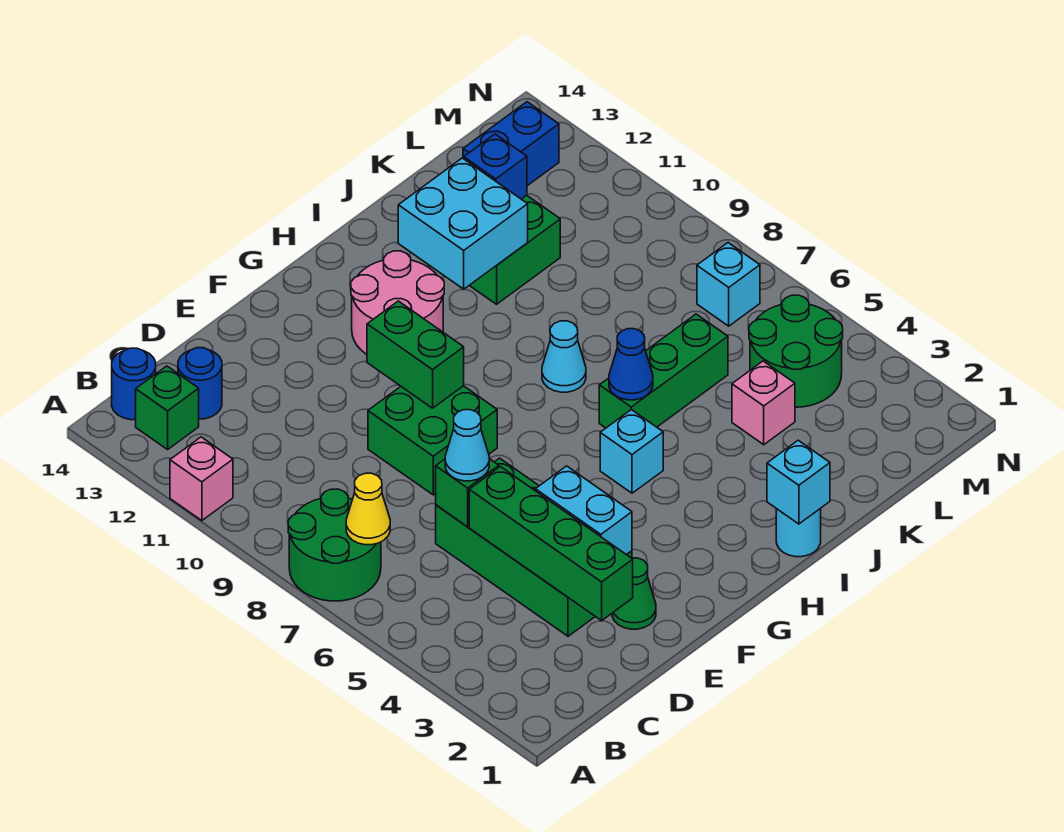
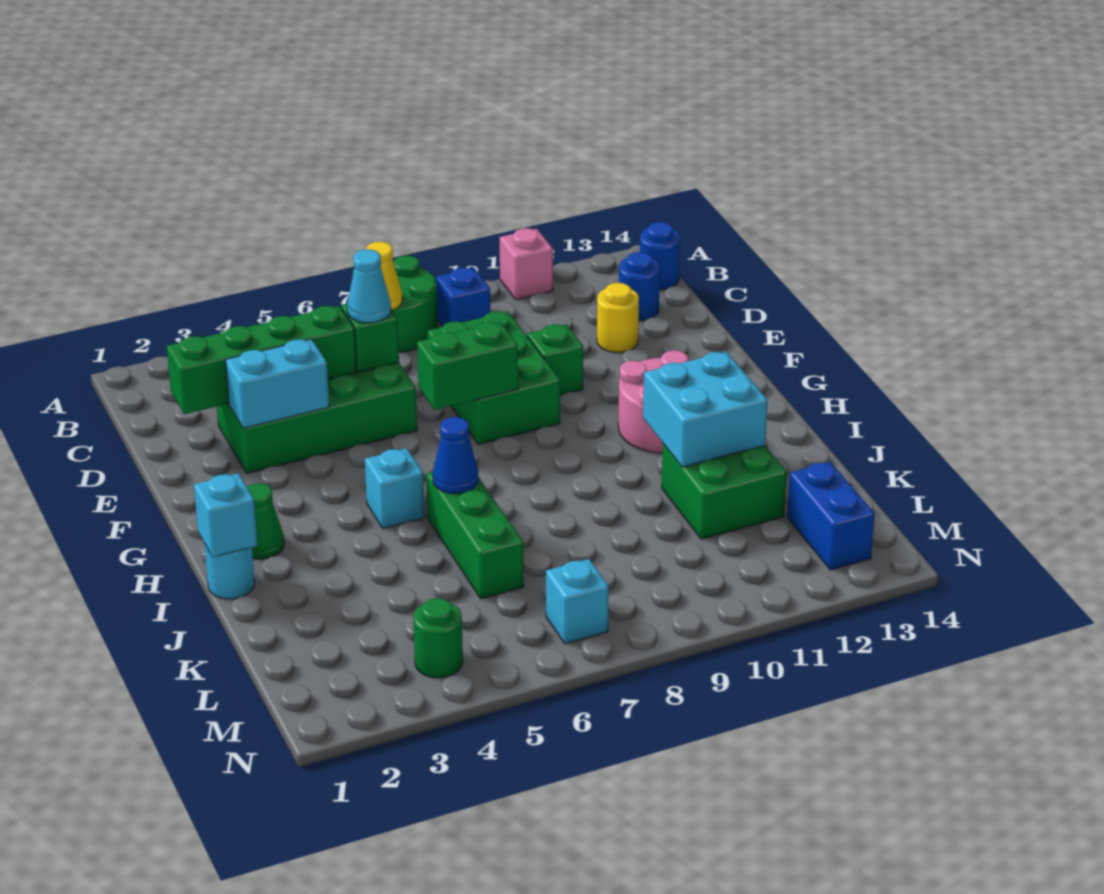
green brick B13 level 1 -> green brick E10 level 1
none -> yellow round brick D12 level 1
green cone E2 level 1 -> green cone H2 level 1
green brick E8:F9 level 1 -> green brick D8:F9 level 1
green brick F9:F10 level 2 -> green brick F7:F8 level 2
cyan cone I8 level 1 -> none
pink brick K4 level 1 -> none
blue brick K12 level 2 -> blue brick B9 level 1
green round brick L4:M5 level 1 -> green round brick M4 level 1

